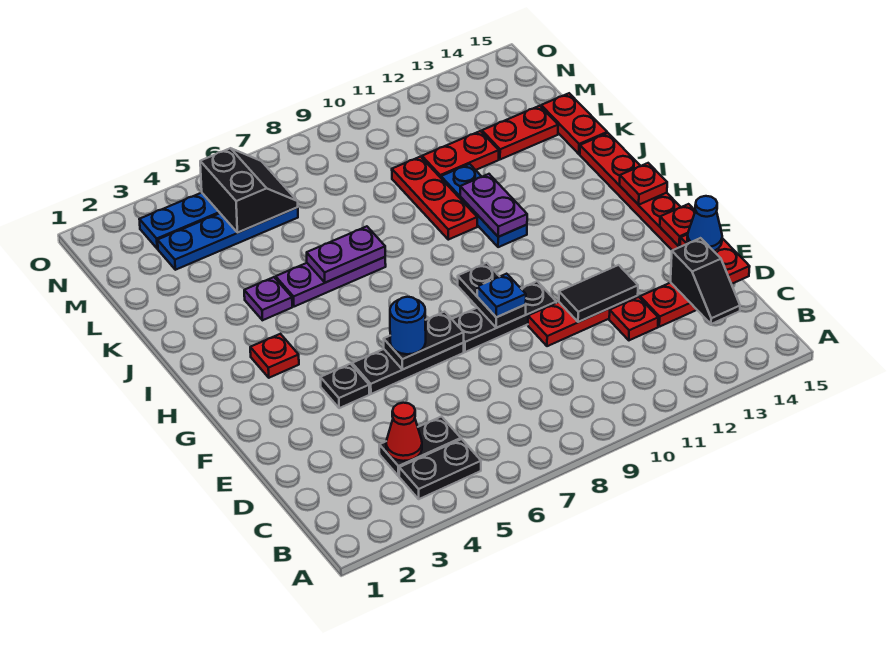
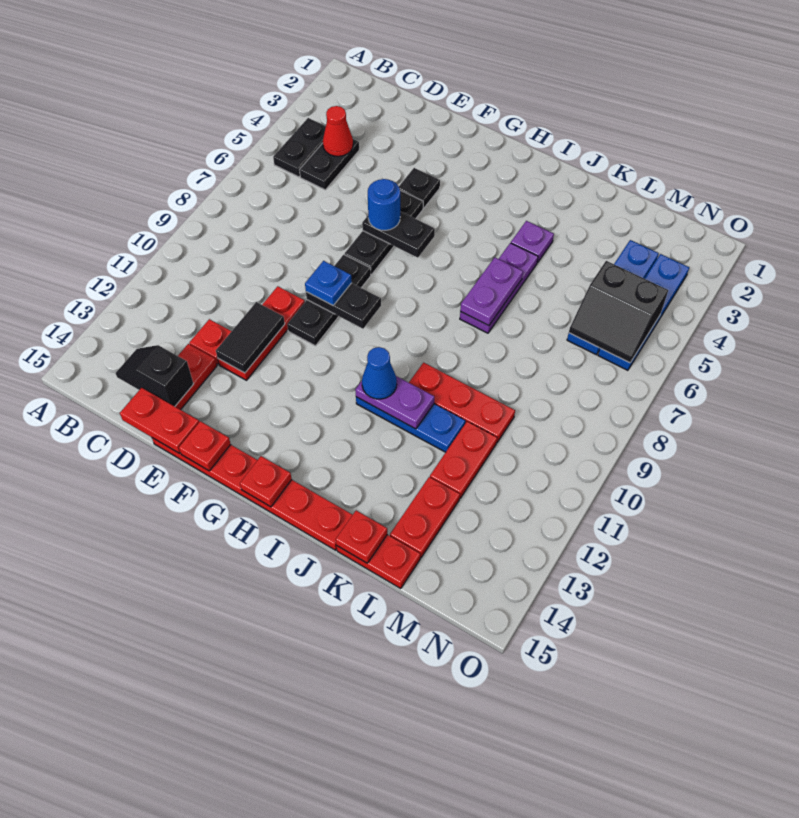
blue cone E15 level 3 -> blue cone I11 level 3
black plate F6:F7 level 2 -> black plate F6:G6 level 2
red plate H3 level 1 -> red plate K15 level 2

